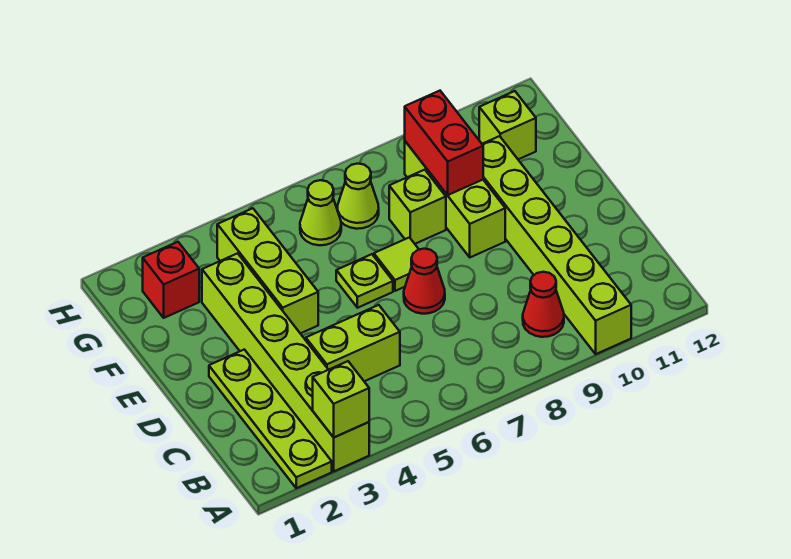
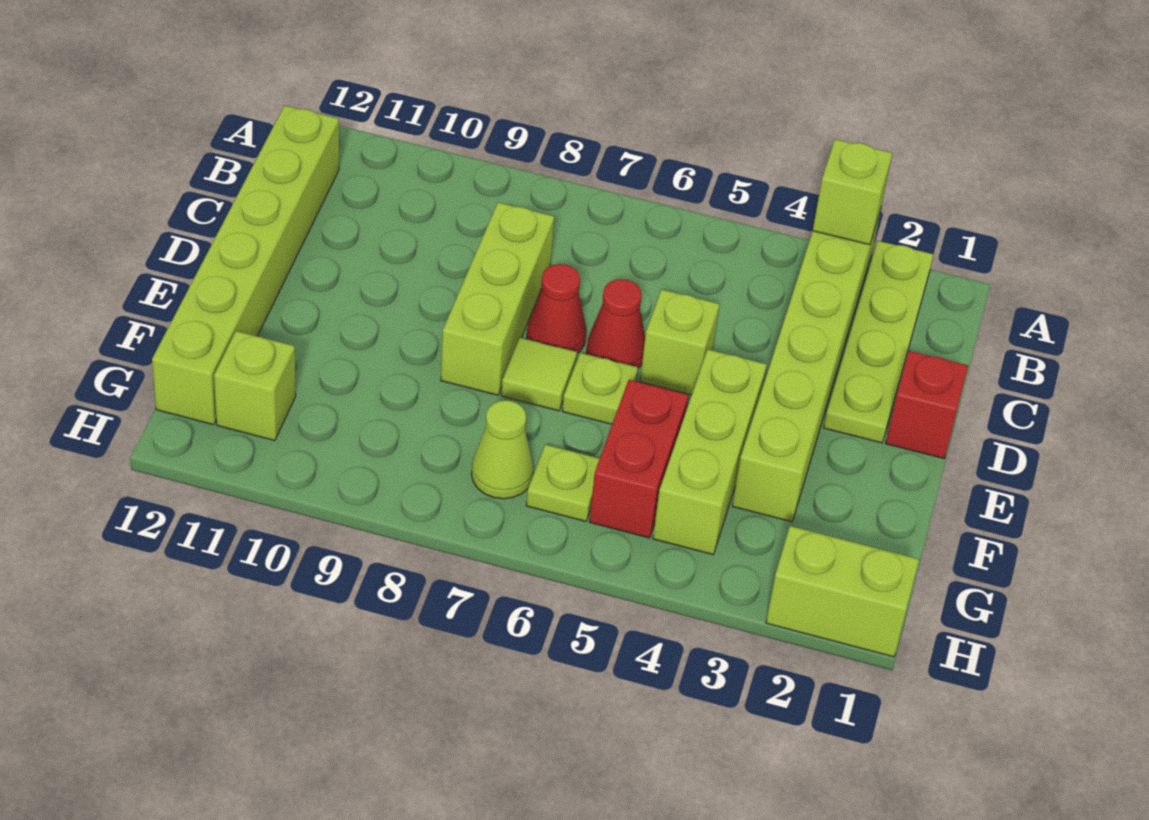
lime brick A10:F10 level 1 -> lime brick B12:G12 level 1
red cone B9 level 1 -> red cone D6 level 1
lime brick C4:C5 level 1 -> lime brick H1:H2 level 1
lime brick E9:G9 level 1 -> lime brick C8:E8 level 1
lime brick F8 level 1 -> lime brick D5 level 1
red brick F9:G9 level 2 -> red brick F5:G5 level 1
red brick G2 level 1 -> red brick D1 level 1
lime cone G6 level 1 -> lime plate G6 level 1

